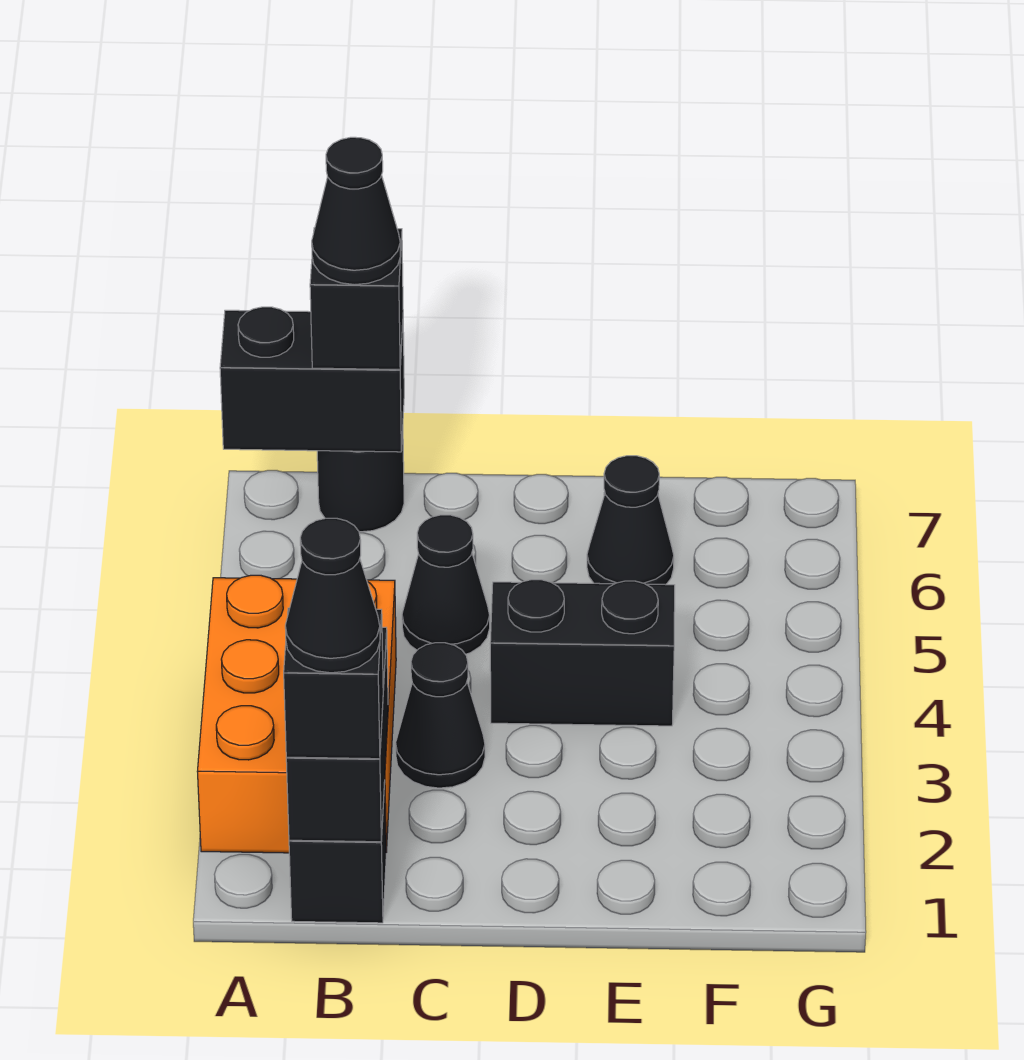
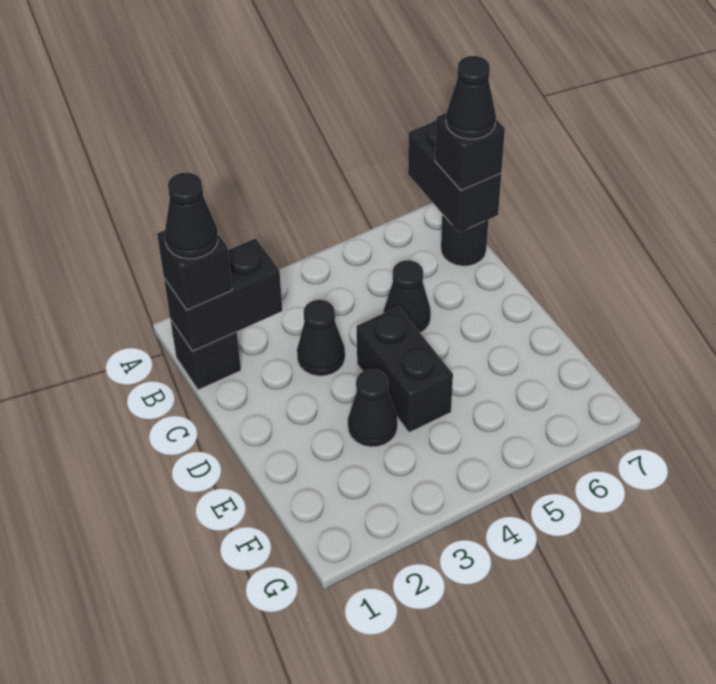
orange brick A2:B4 level 1 -> none
black cone E6 level 1 -> black cone E3 level 1

